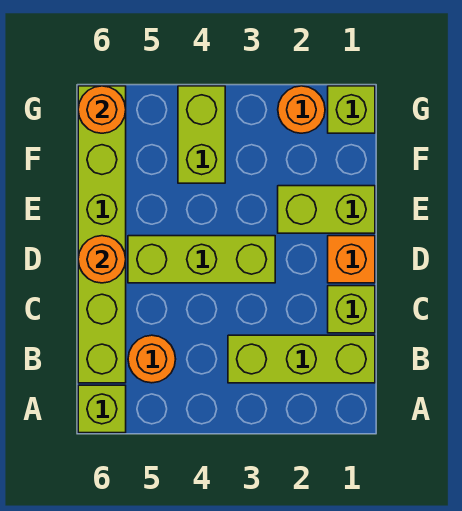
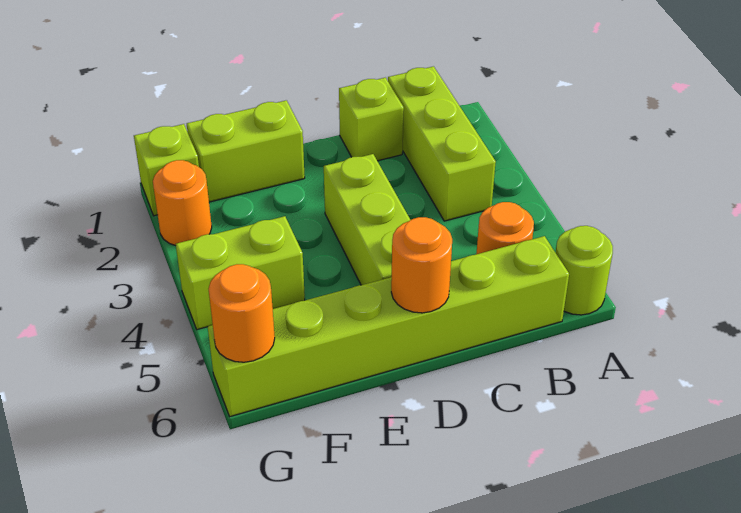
lime brick A6 level 1 -> lime round brick A6 level 1
orange brick D1 level 1 -> none
lime brick E1:E2 level 1 -> lime brick E1:F1 level 1

